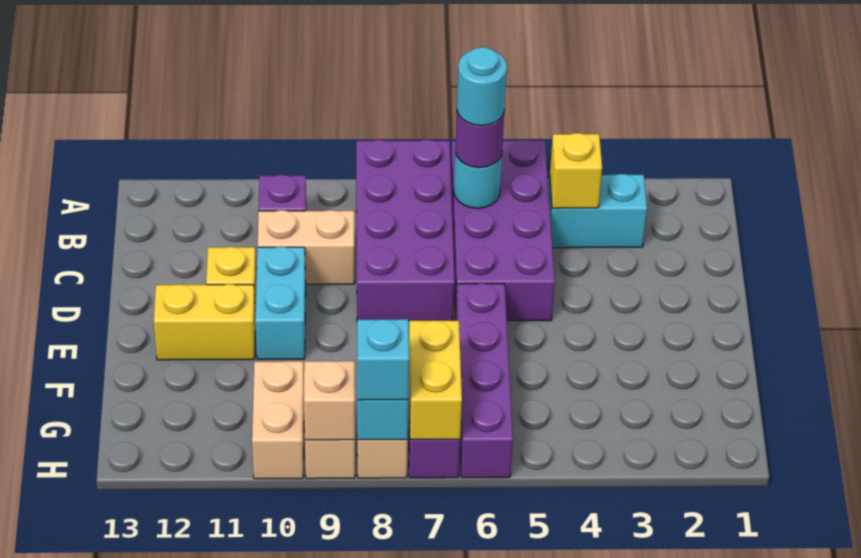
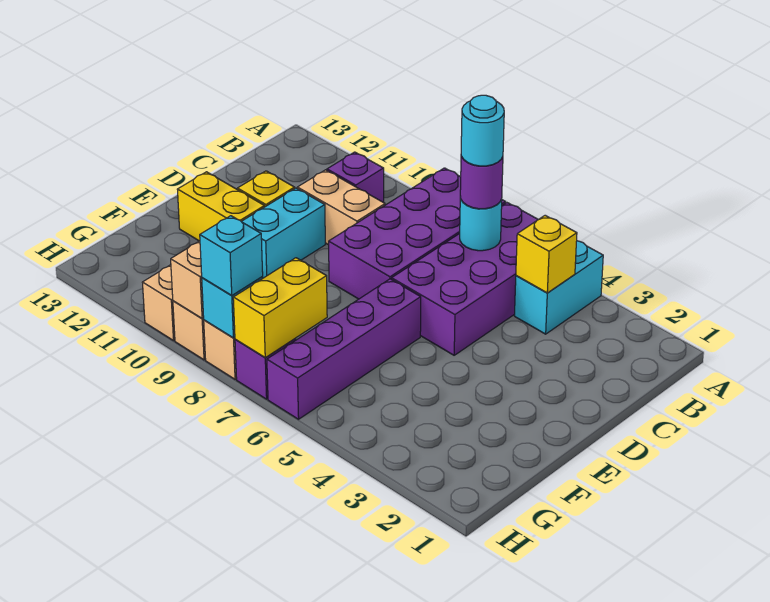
cyan brick B3:B4 level 1 -> cyan brick A4:B4 level 1

